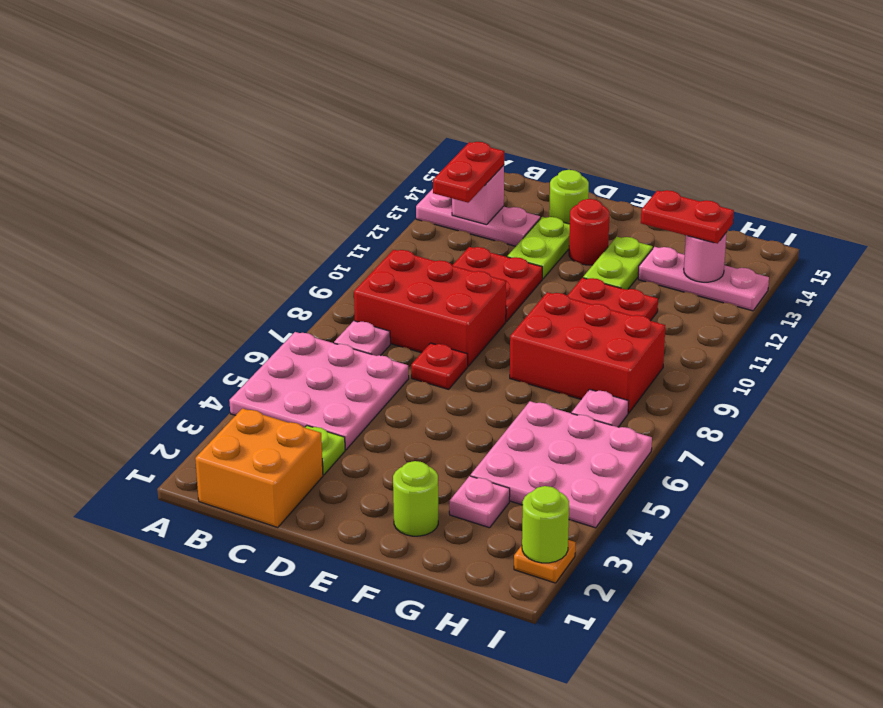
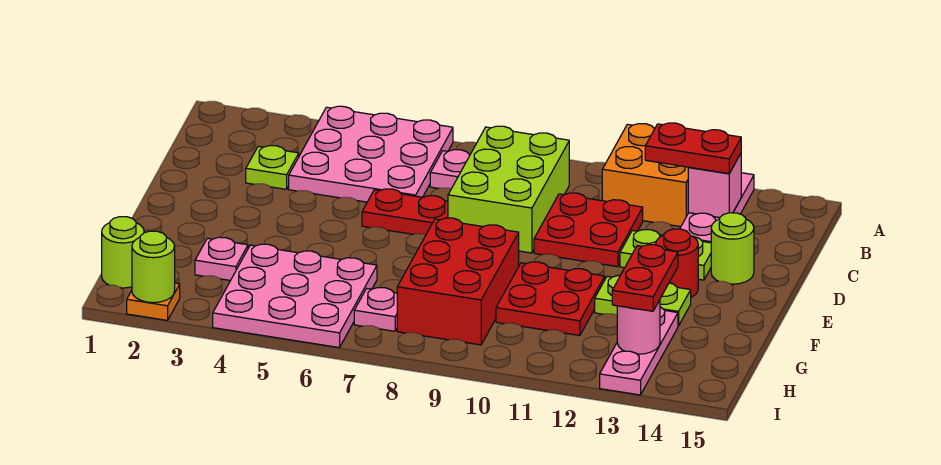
orange brick B1:C2 level 1 -> orange brick A11:B12 level 1
red brick B8:D9 level 1 -> lime brick B8:D9 level 1
red plate D7 level 1 -> red plate D6:D7 level 1
lime round brick F2 level 1 -> lime round brick H1 level 1

